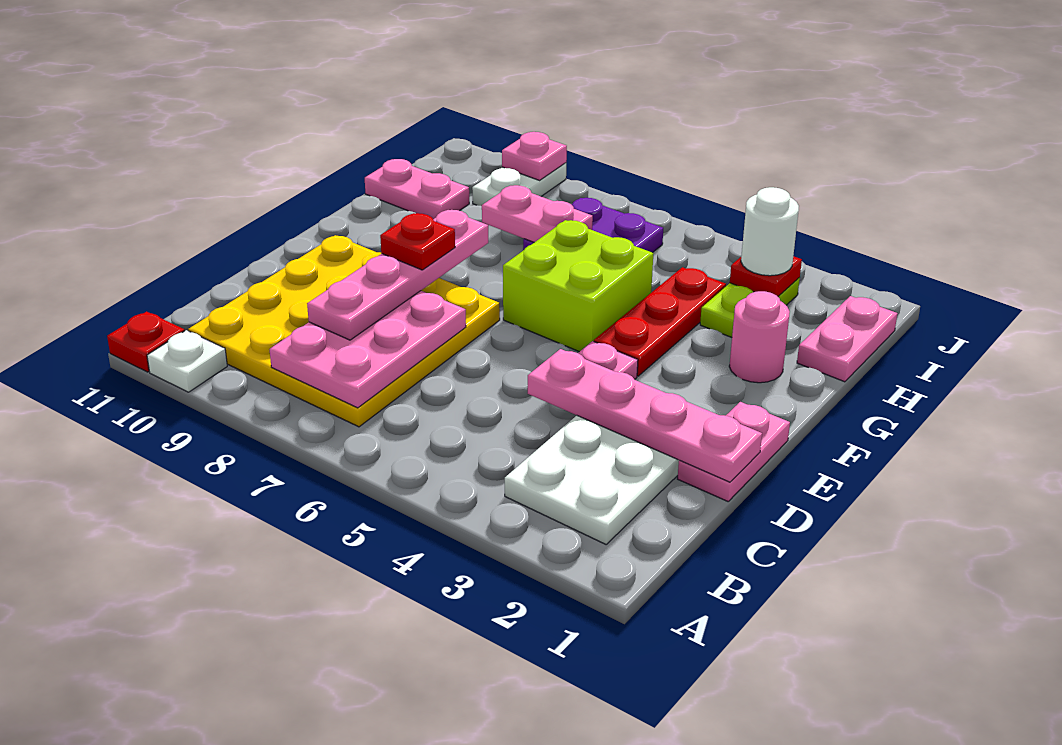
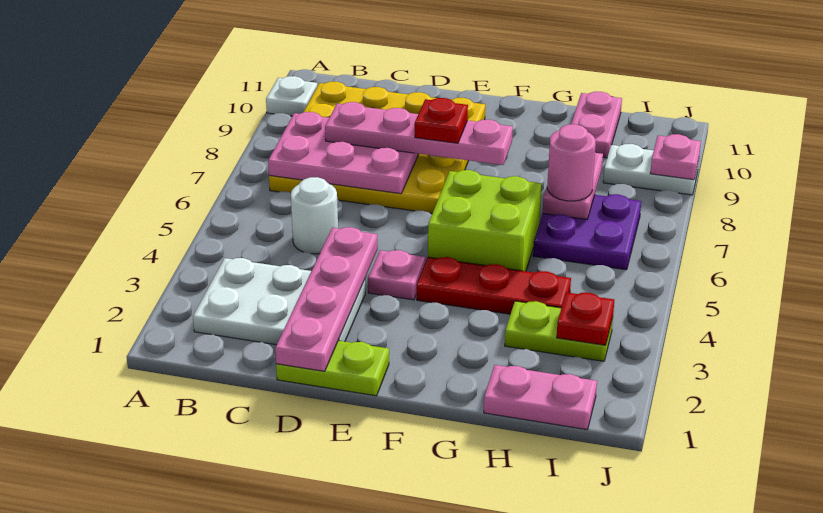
red plate A11 level 1 -> none
pink plate D1:E1 level 1 -> lime plate D1:E1 level 1
pink round brick G2 level 1 -> pink round brick H7 level 3
white round brick I3 level 3 -> white round brick C5 level 1

